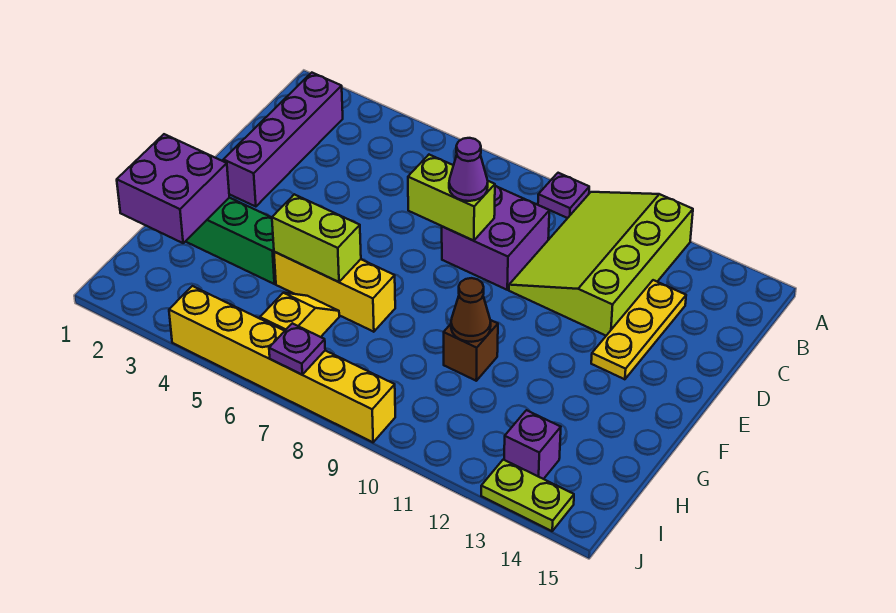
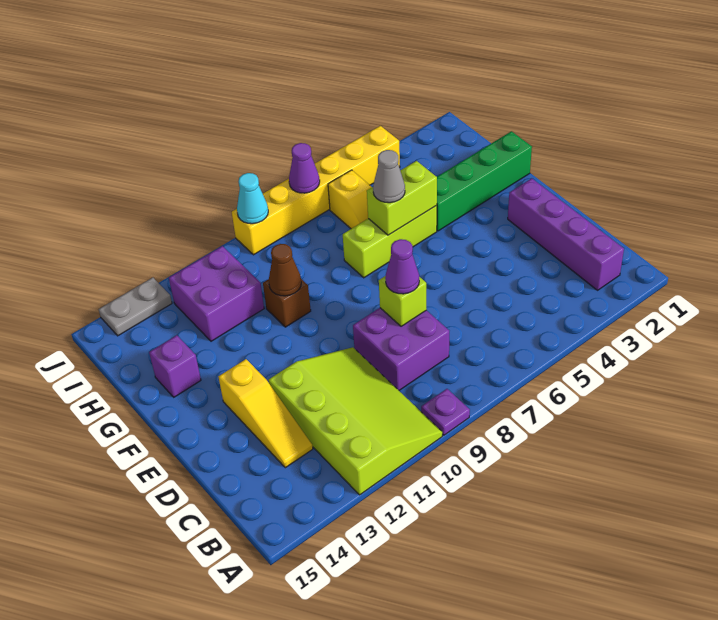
yellow plate C13:E13 level 1 -> yellow slope C13:E13 level 1 top E
lime brick D7:D8 level 2 -> lime brick D8 level 2
purple brick G1:H2 level 2 -> purple brick H11:I12 level 1
yellow brick G5:G7 level 1 -> lime brick G5:G7 level 1
none -> grey cone G6 level 3
purple brick I13 level 1 -> purple brick G14 level 1
purple plate J7 level 2 -> purple cone J7 level 2
none -> cyan cone J9 level 2
lime plate J13:J14 level 1 -> grey plate J13:J14 level 1

